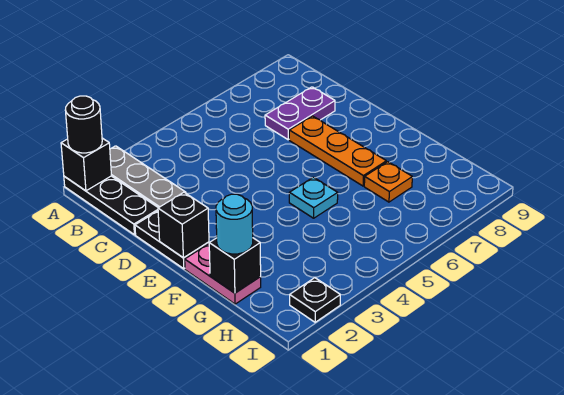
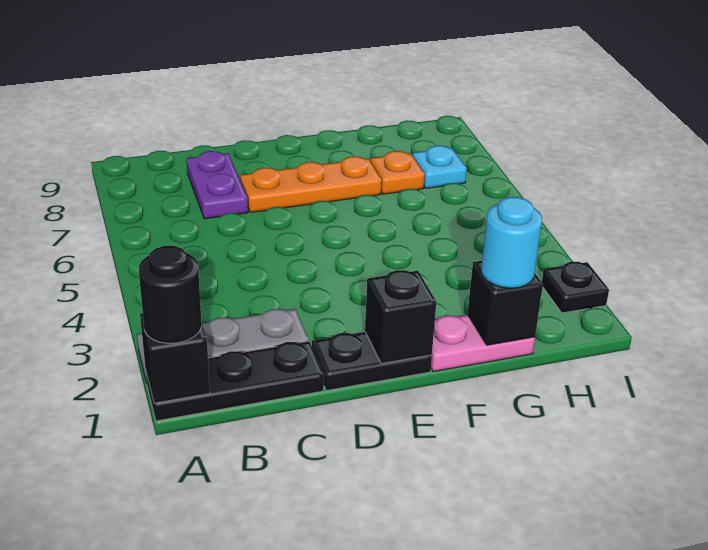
cyan plate F5 level 1 -> cyan plate H7 level 1

